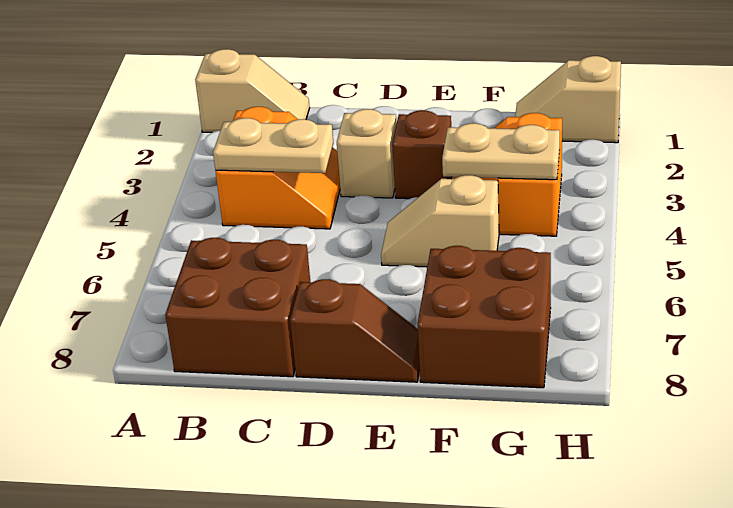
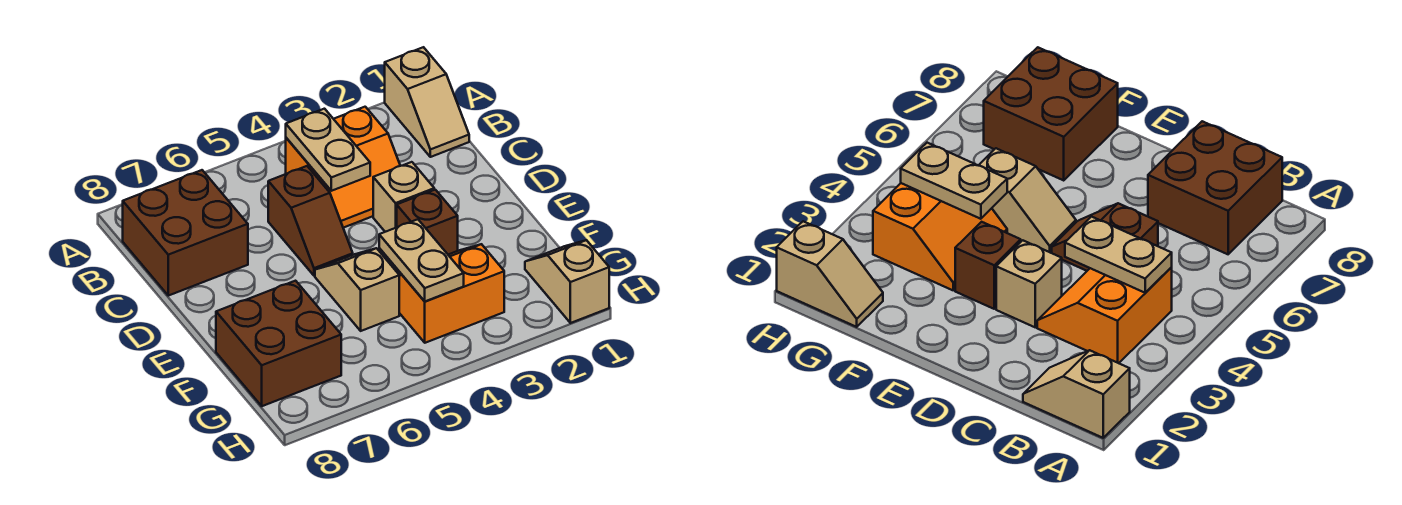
brown slope D8:E8 level 1 top D -> brown slope C5:D5 level 1 top C

